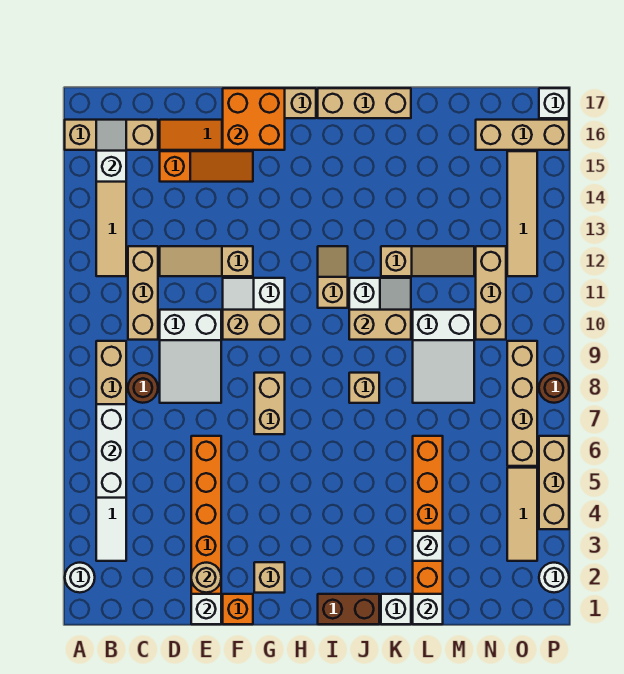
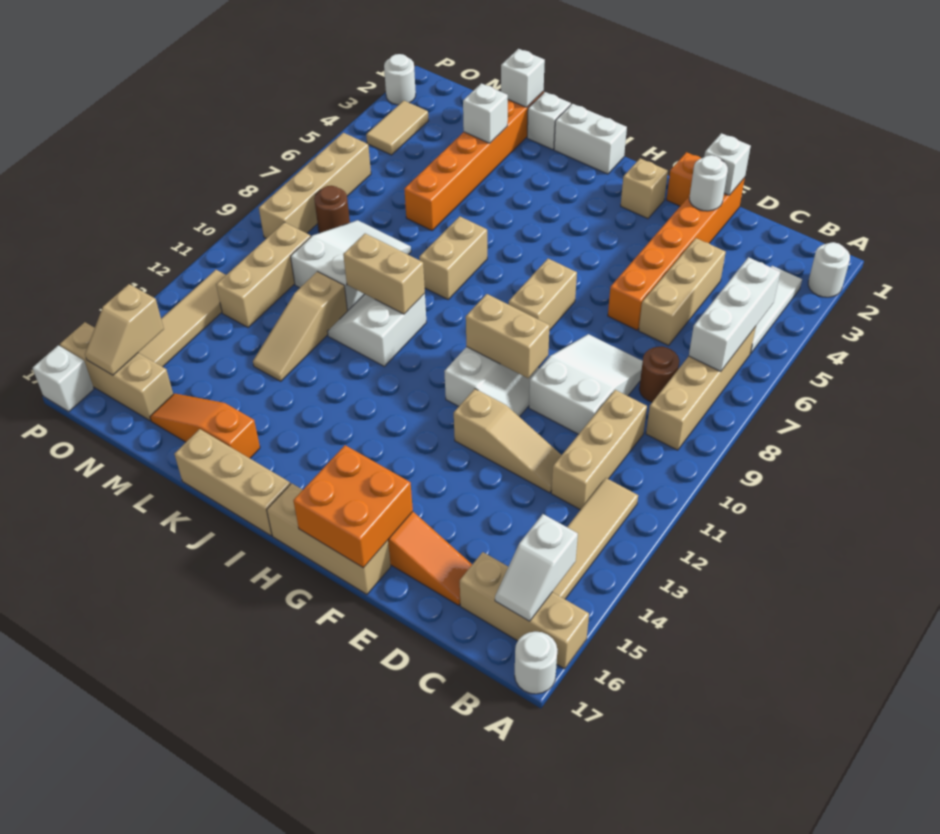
none -> white round brick A17 level 1
orange slope D15:F15 level 1 top D -> orange slope K16:M16 level 1 top K
tan round brick E2 level 2 -> white round brick E2 level 2
brown brick I1:J1 level 1 -> white brick I1:J1 level 1
tan slope I11:I12 level 1 top 11 -> tan slope O15:O16 level 2 top 15
tan brick J8 level 1 -> tan brick J7:J8 level 1
tan slope K12:M12 level 1 top K -> tan slope L11:L13 level 1 top 11
tan tile O3:O5 level 1 -> tan tile O3:O4 level 1
tan brick P4:P6 level 1 -> tan brick D4:D6 level 1
brown round brick P8 level 1 -> brown round brick N8 level 1

